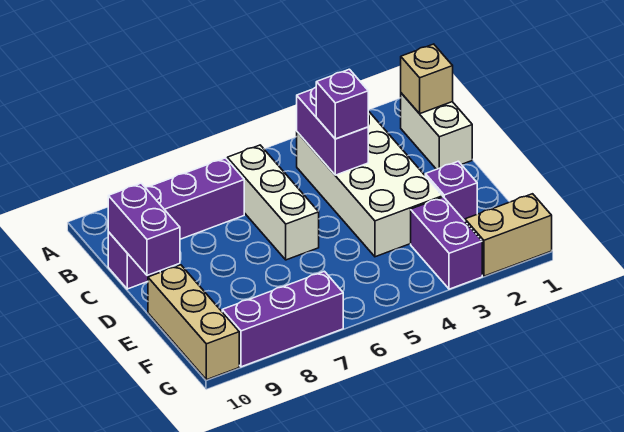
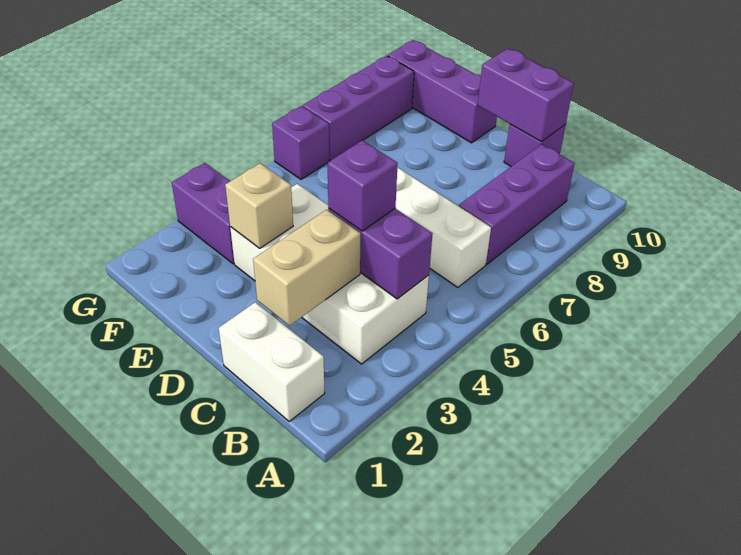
tan brick B1 level 2 -> tan brick E3 level 2
purple brick E2 level 1 -> purple brick G6 level 1
tan brick E10:G10 level 1 -> purple brick E10:G10 level 1
tan brick G1:G2 level 1 -> tan brick C2:C3 level 2

